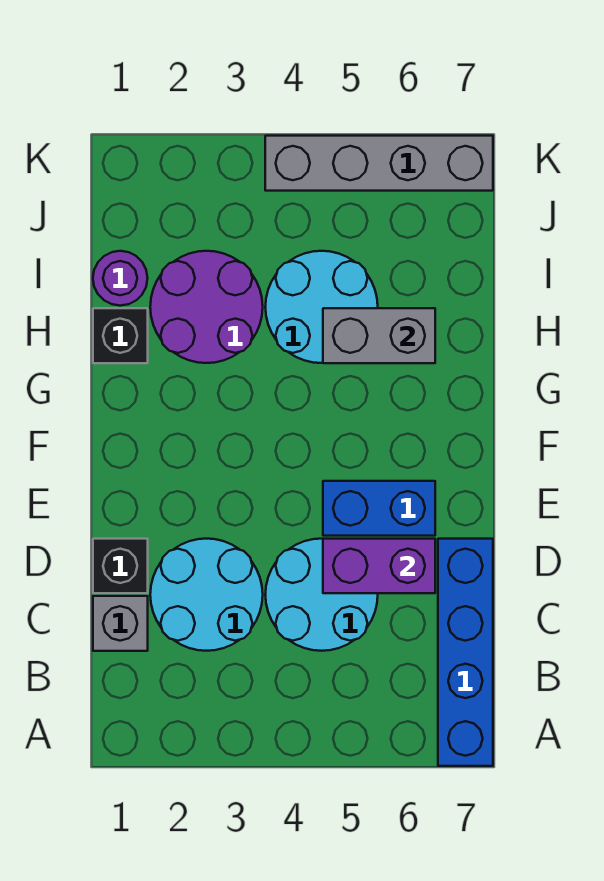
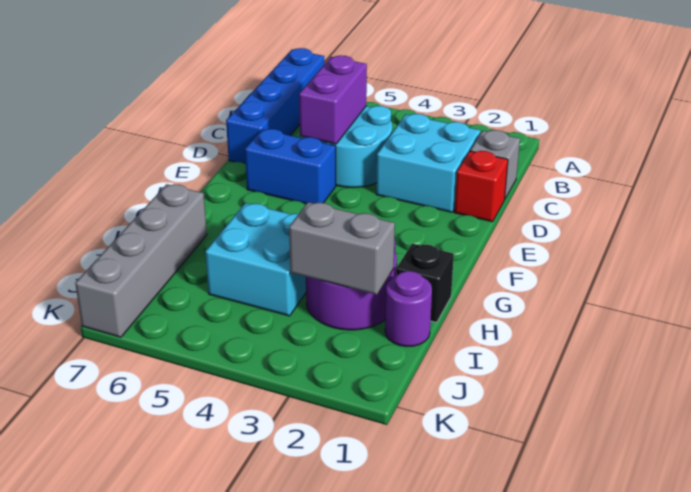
cyan round brick C2:D3 level 1 -> cyan brick C2:D3 level 1
black brick D1 level 1 -> red brick D1 level 1
purple brick D5:D6 level 2 -> purple brick C5:D5 level 2
cyan round brick H4:I5 level 1 -> cyan brick H4:I5 level 1
grey brick H5:H6 level 2 -> grey brick I2:I3 level 2
grey brick K4:K7 level 1 -> grey brick H7:K7 level 1

